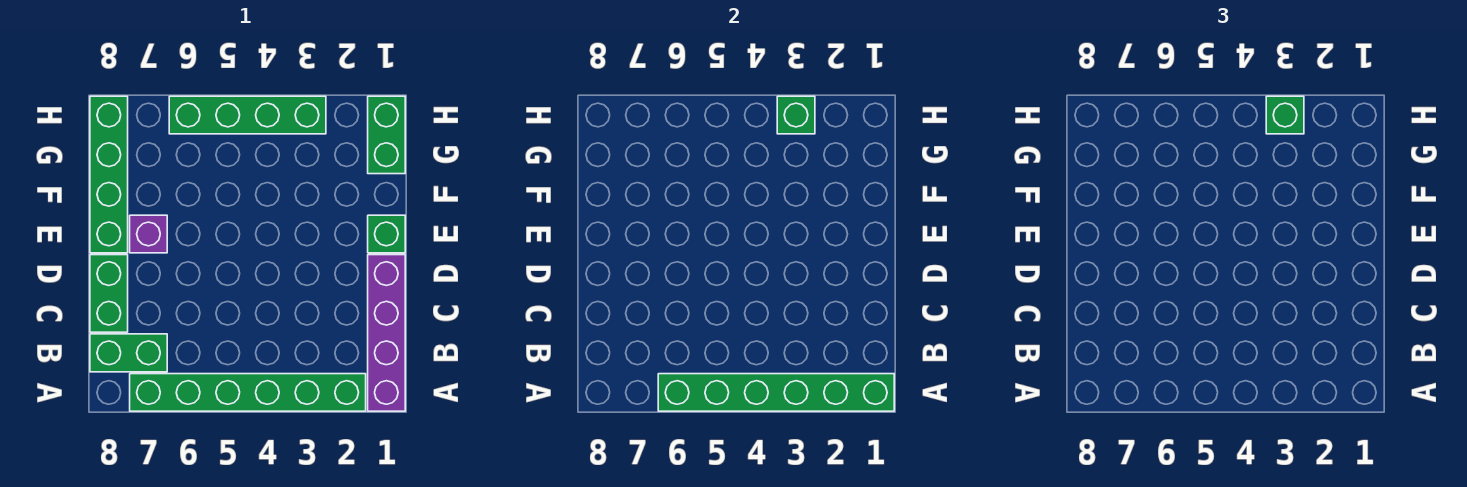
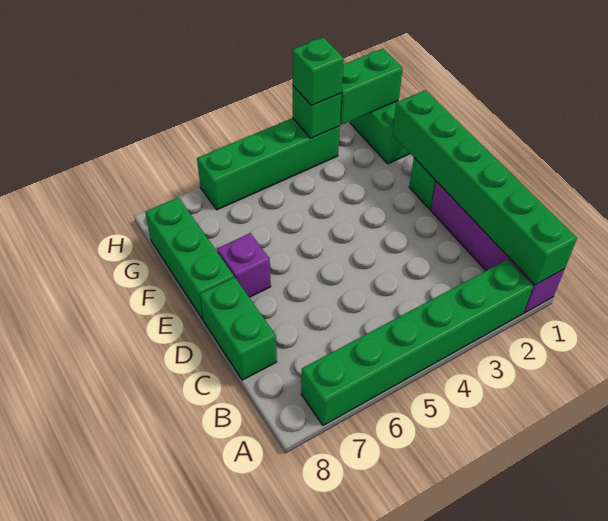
green brick A1:A6 level 2 -> green brick A1:F1 level 2
green brick B7:B8 level 1 -> green brick H1:H2 level 2
green brick E8:H8 level 1 -> green brick E8:G8 level 1

